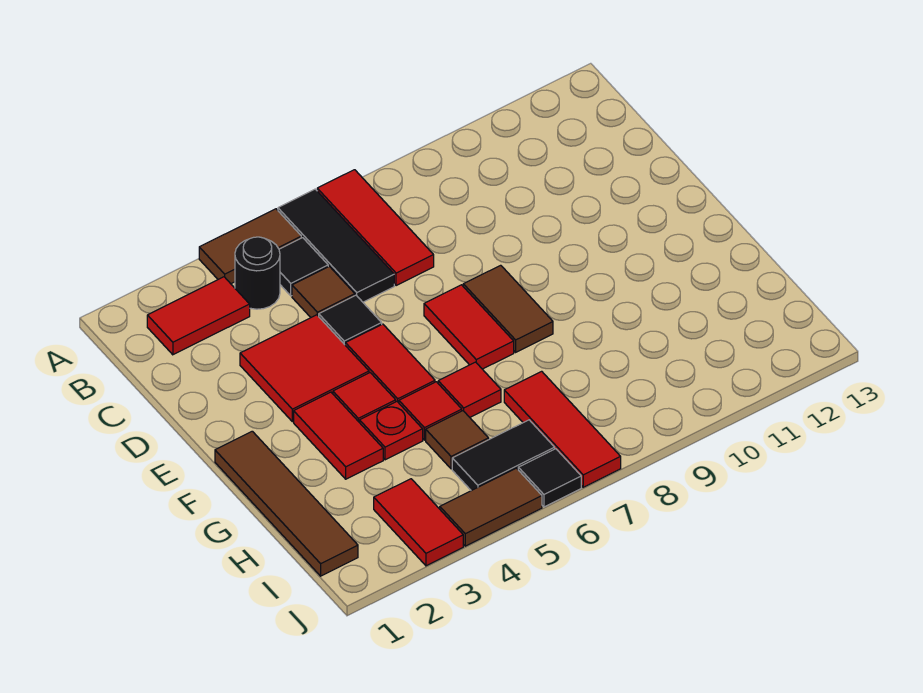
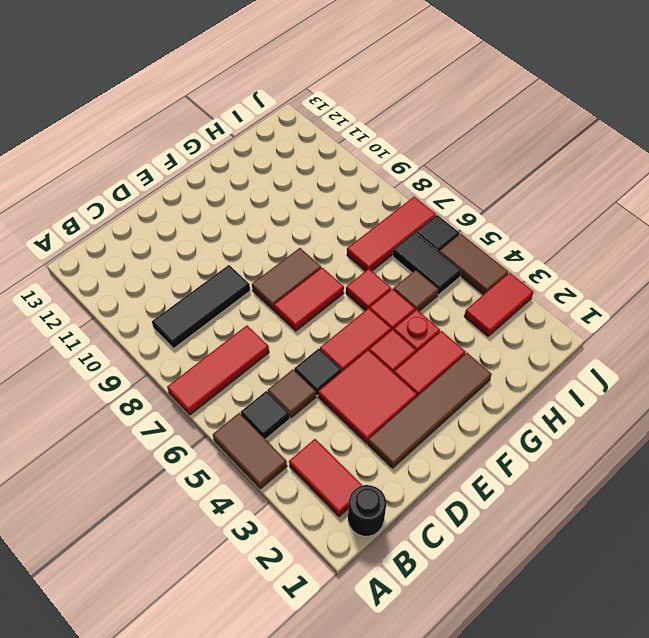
black tile A6:C6 level 1 -> black tile B9:D9 level 1
black round brick B4 level 1 -> black round brick B1 level 1
brown tile F1:I1 level 1 -> brown tile D2:G2 level 1

